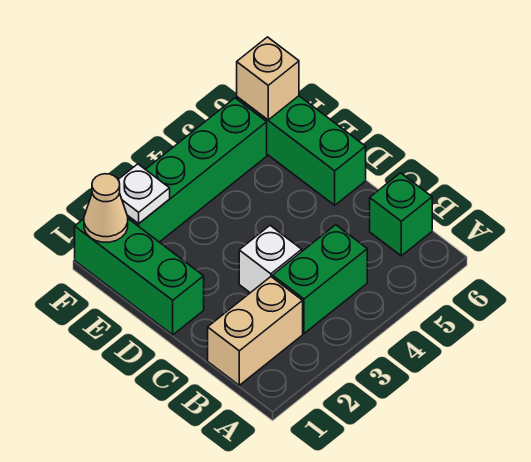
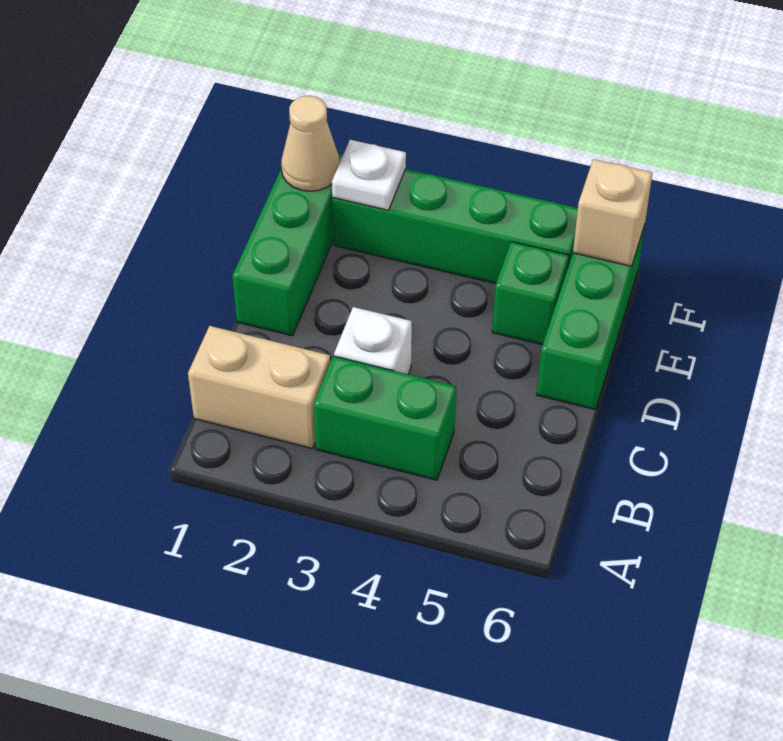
green brick B6 level 1 -> green brick E5 level 1

